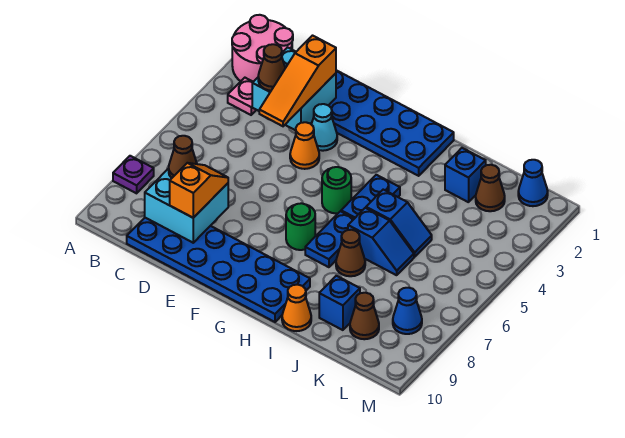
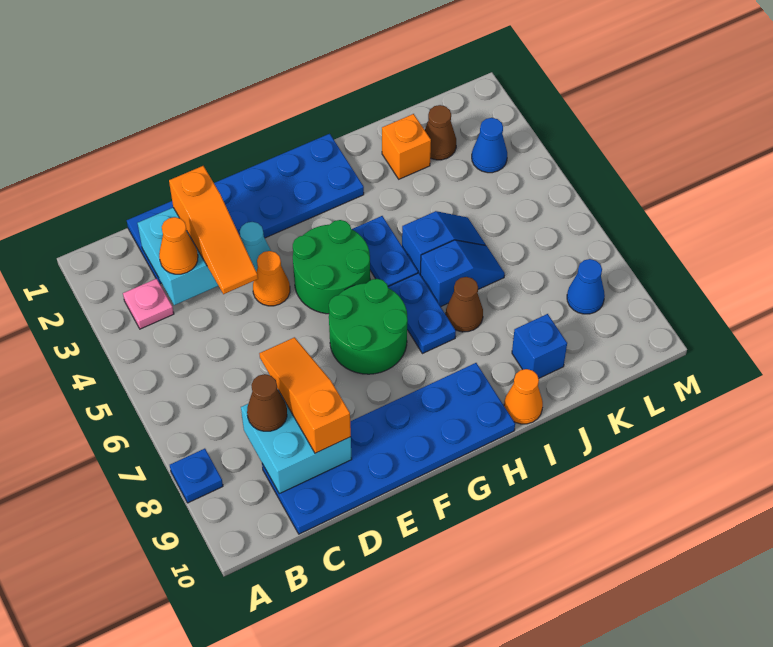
pink round brick A1:B2 level 1 -> none
purple plate A8 level 1 -> blue plate A8 level 1
brown cone C3 level 3 -> orange cone C3 level 3
orange slope D8:D9 level 3 top 9 -> orange slope D7:D9 level 3 top 9
green round brick G5 level 1 -> green round brick F4:G5 level 1
green round brick G7 level 1 -> green round brick F6:G7 level 1
blue brick J2 level 1 -> orange brick J2 level 1
brown cone K9 level 1 -> none
blue cone L1 level 1 -> blue cone L3 level 1

